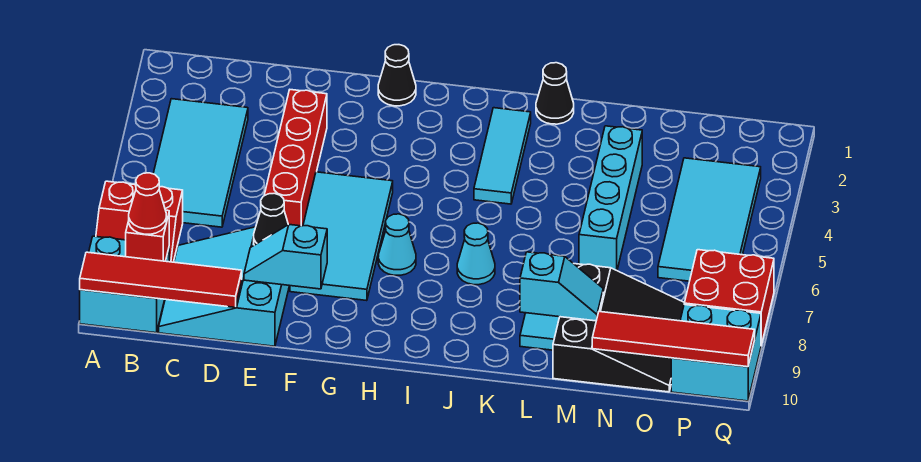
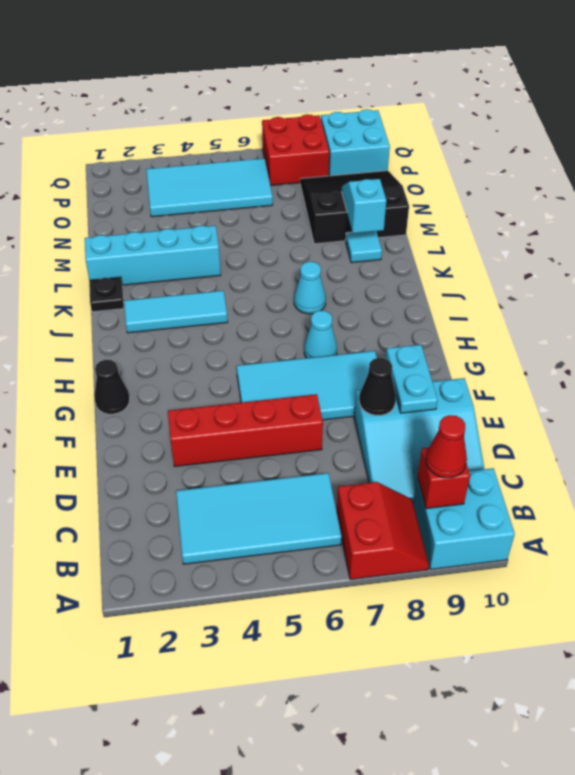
red tile A10:D10 level 2 -> none
cyan slope E9:F9 level 2 top F -> cyan plate E9:F9 level 2
black cone K1 level 1 -> black plate K1 level 1
cyan brick M3:M6 level 1 -> cyan brick L1:L4 level 1
red tile N10:Q10 level 2 -> none

